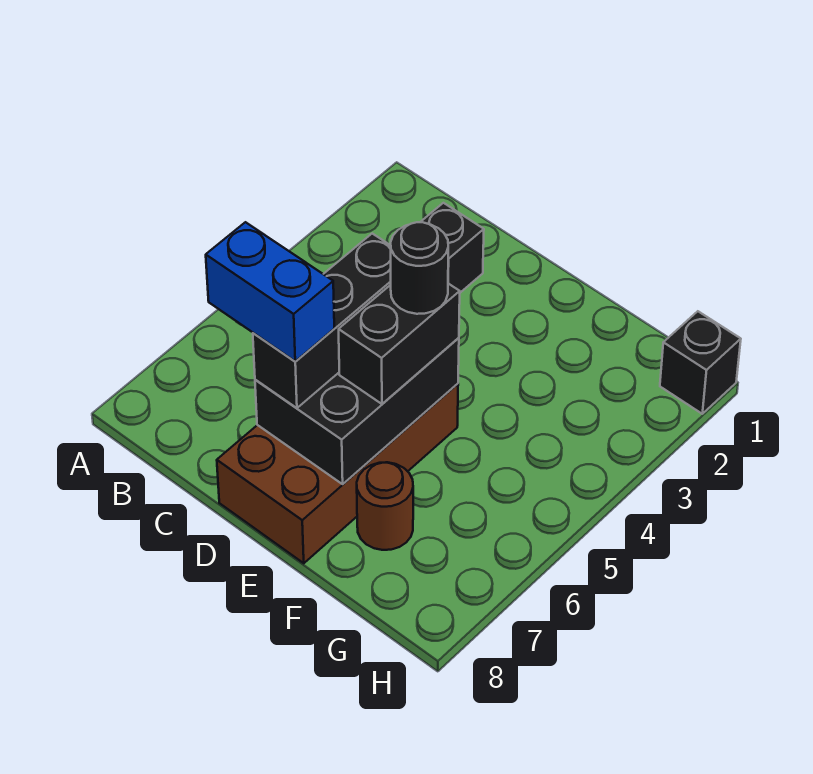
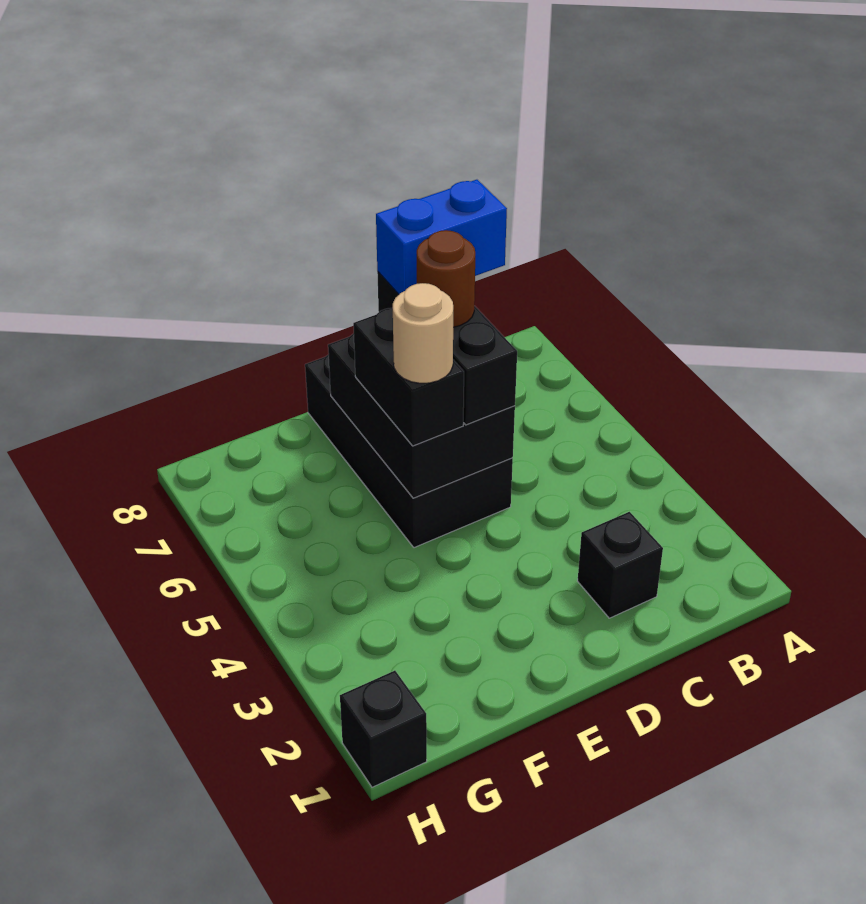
brown brick D5:E8 level 1 -> black brick D5:E8 level 1
black round brick E5 level 4 -> tan round brick E5 level 4
brown round brick F7 level 1 -> brown round brick D6 level 4

